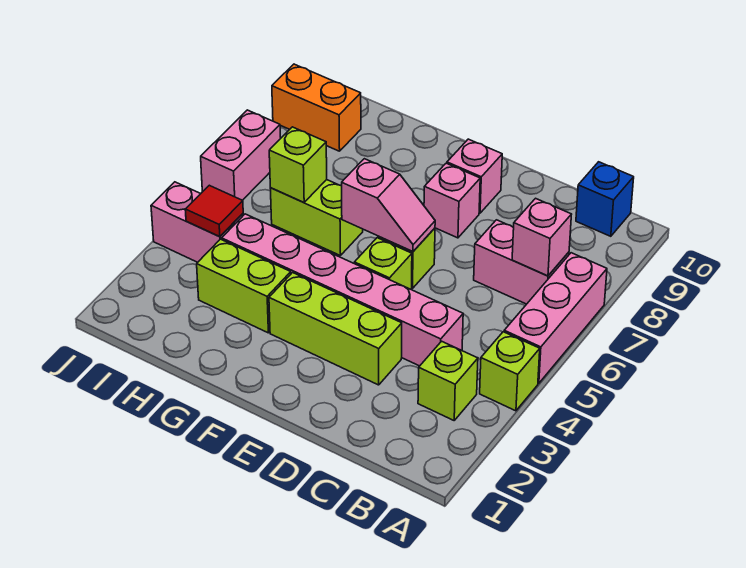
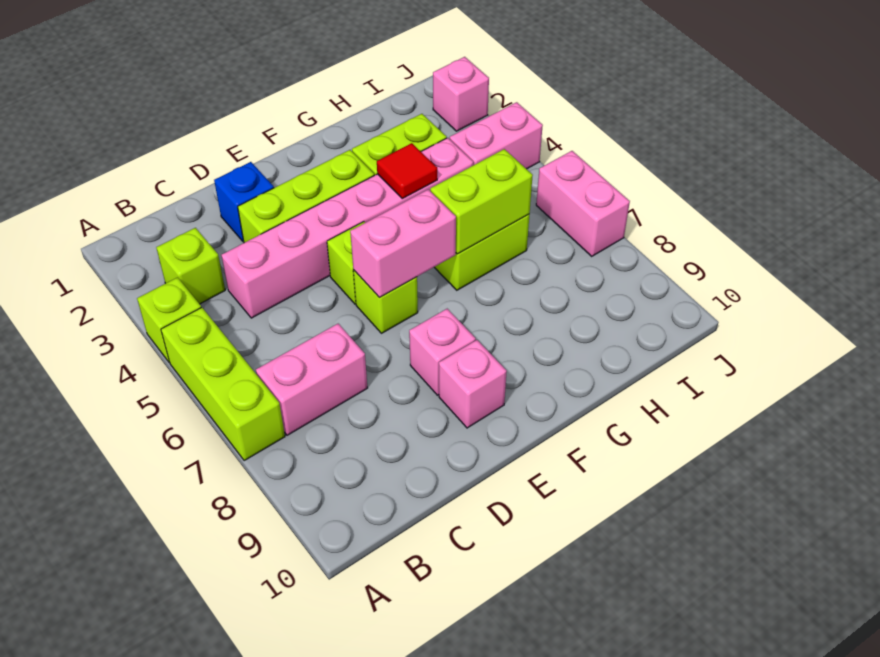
pink brick A5:A7 level 1 -> lime brick A5:A7 level 1
pink brick B7 level 2 -> pink brick J2 level 1
blue brick B10 level 1 -> blue brick D2 level 1
pink slope E6:F6 level 2 top F -> pink brick E6:F6 level 2
lime brick H6 level 2 -> lime brick G6:H6 level 2
red tile I4 level 2 -> red tile G4 level 2
orange brick I9:J9 level 1 -> none

